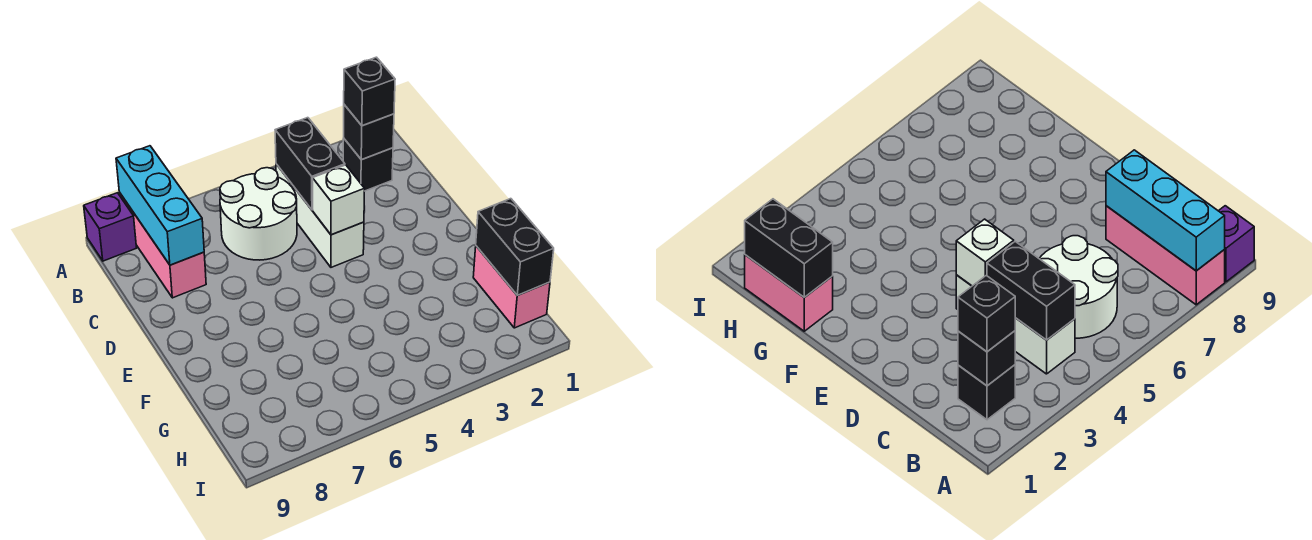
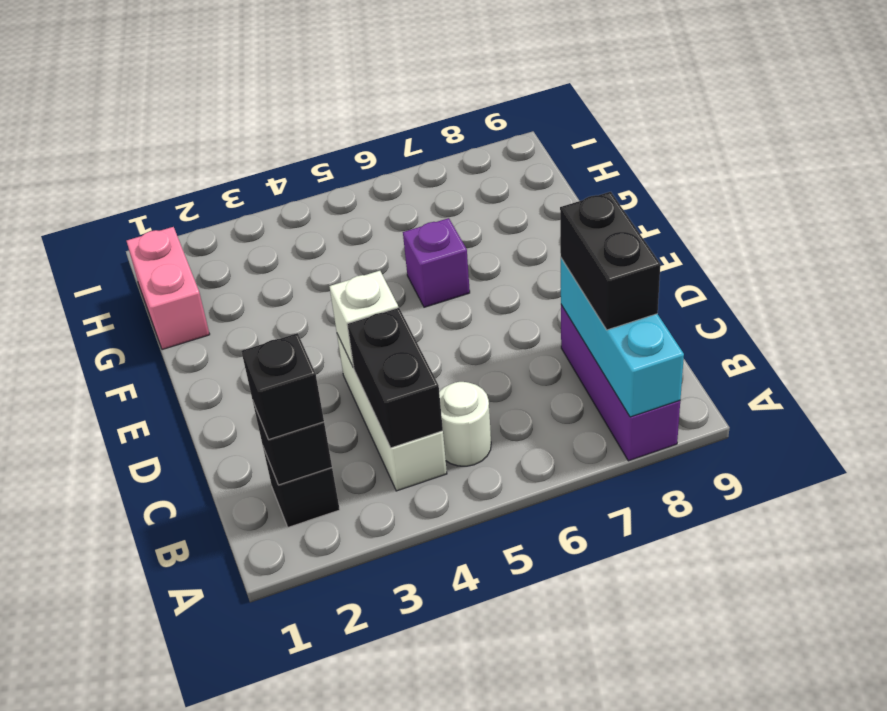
pink brick A8:C8 level 1 -> purple brick A8:C8 level 1
purple brick A9 level 1 -> purple brick F6 level 1
white round brick B5:C6 level 1 -> white round brick B5 level 1
black brick G1:H1 level 2 -> black brick B8:C8 level 3

